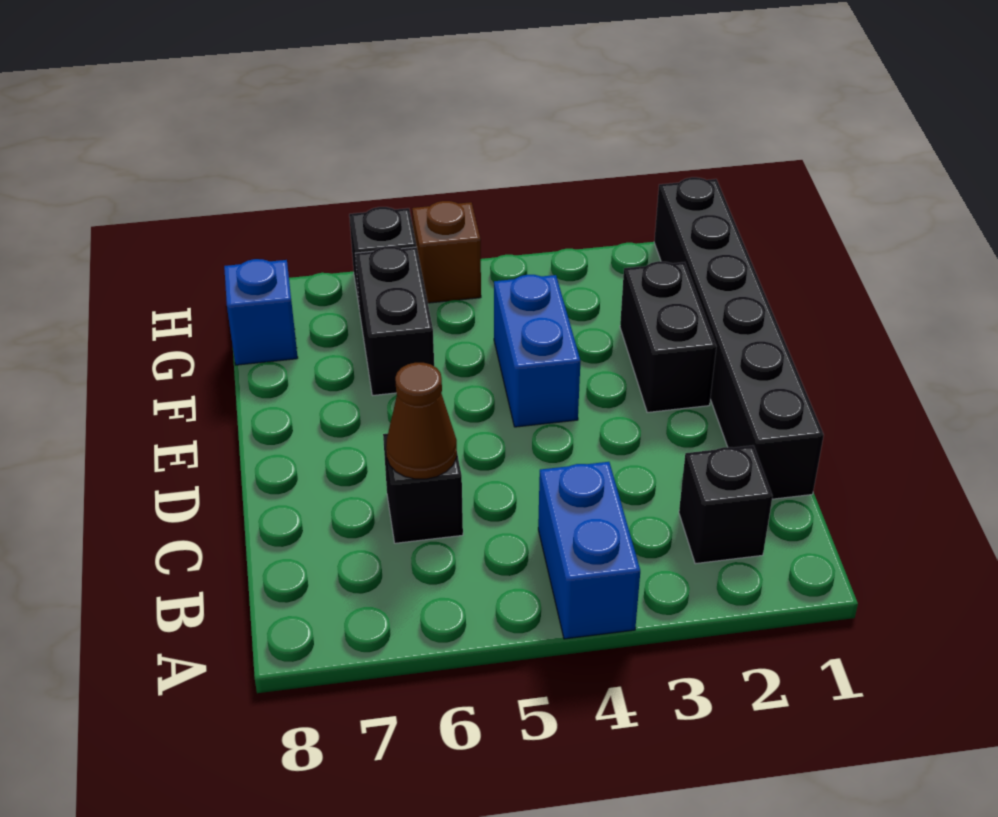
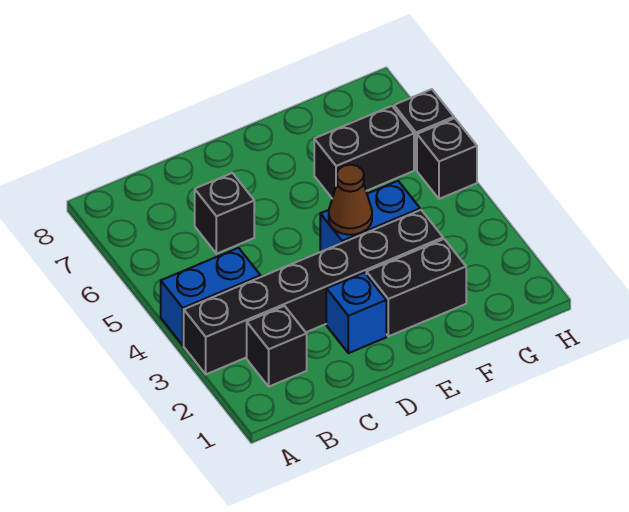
black brick C1:H1 level 1 -> black brick A3:F3 level 1
brown cone C6 level 2 -> brown cone E4 level 2
blue brick G8 level 1 -> blue brick D2 level 1
brown brick H5 level 1 -> black brick H5 level 1

